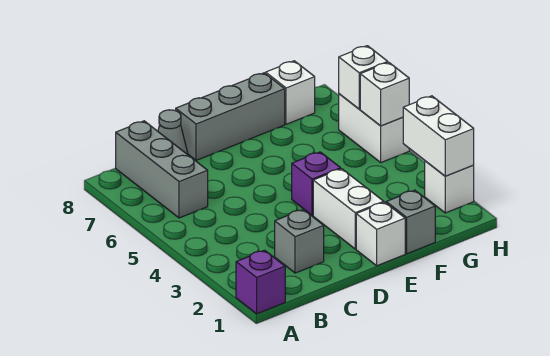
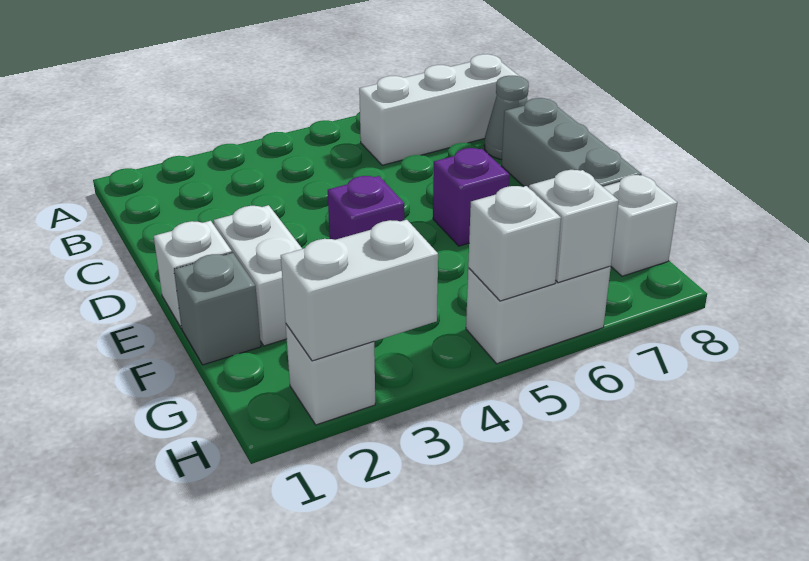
purple brick A1 level 1 -> purple brick E6 level 1
grey brick B6:B8 level 1 -> white brick B6:B8 level 1
grey brick C2 level 1 -> none
white brick E2:E3 level 1 -> white brick E2:F2 level 1

